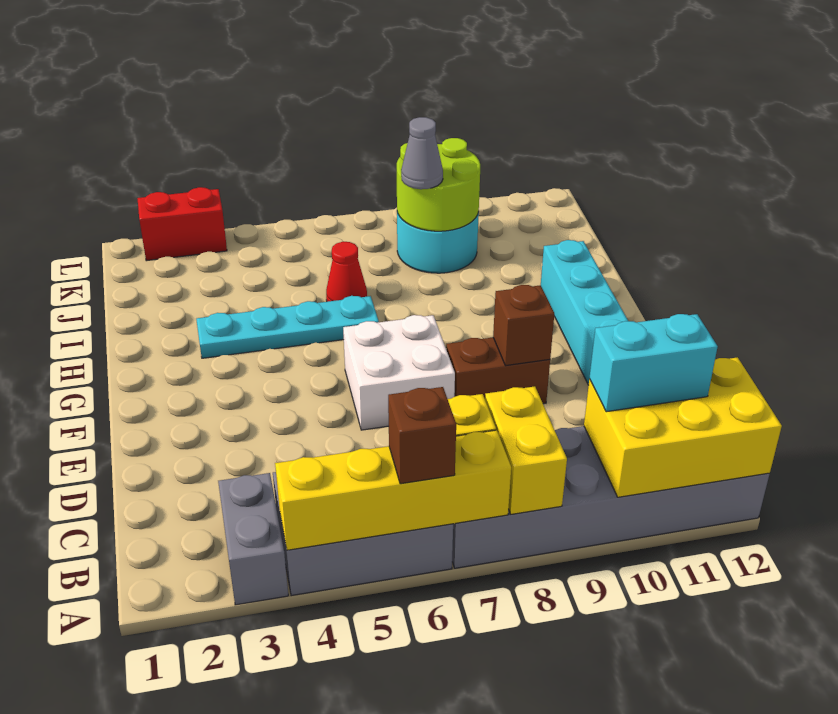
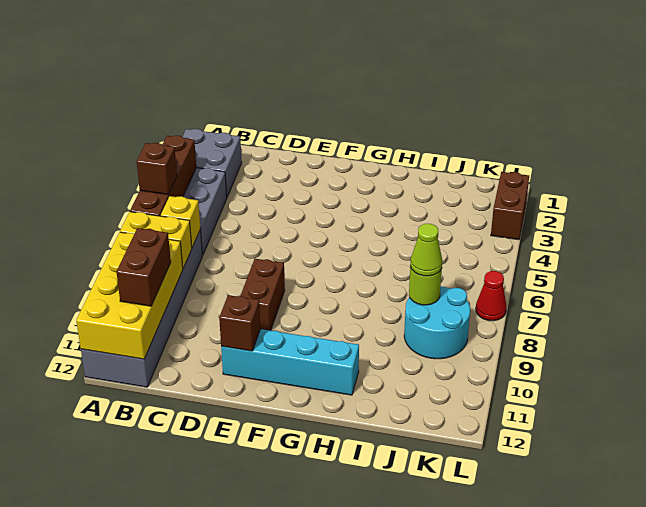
grey brick A3:B3 level 1 -> grey brick A2:B3 level 1
yellow brick A4:A7 level 2 -> brown brick A4:A7 level 2
yellow brick A10:B12 level 2 -> yellow brick A9:B12 level 2
cyan brick B10:B11 level 3 -> brown brick B10:B11 level 3
white brick E6:F7 level 1 -> none
brown brick E9 level 2 -> brown brick E11 level 2
cyan plate H3:H6 level 1 -> none
red cone I6 level 1 -> red cone L7 level 1
lime round brick J8:K9 level 2 -> lime round brick J8 level 2
grey cone J8 level 3 -> lime cone J8 level 3
red brick L2:L3 level 1 -> brown brick L2:L3 level 1

